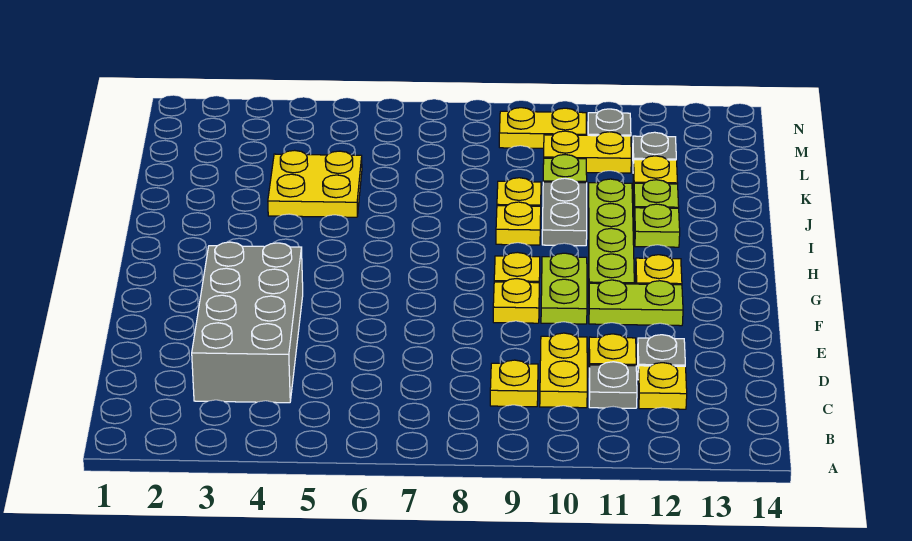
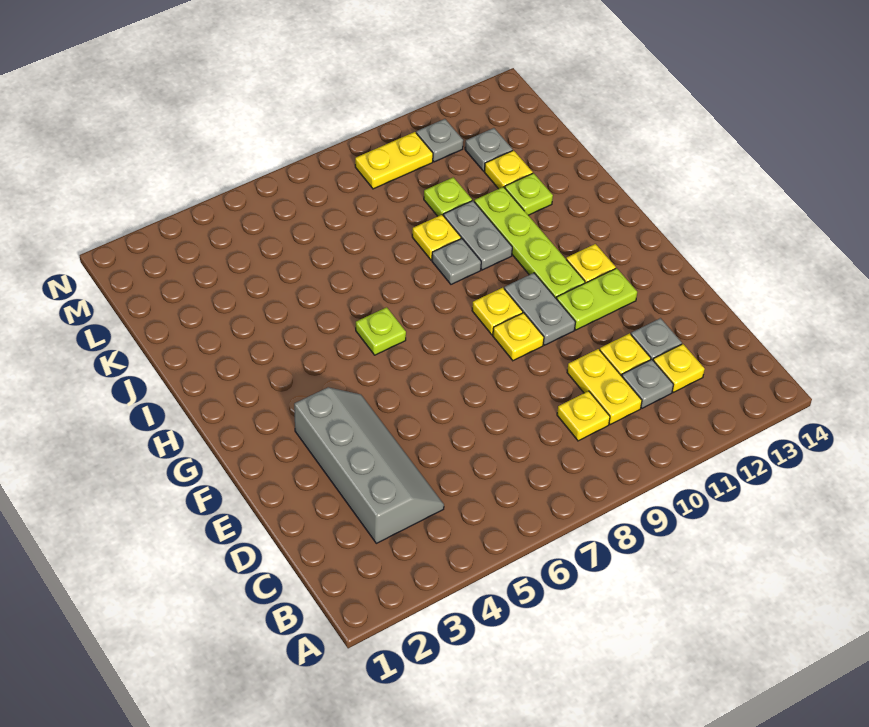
grey brick C3:F4 level 1 -> grey slope C3:F4 level 1 top 3
lime plate F10:G10 level 1 -> grey plate F10:G10 level 1
yellow plate I9 level 1 -> grey plate I9 level 1
lime plate I12 level 1 -> lime plate H6 level 1
yellow plate J4:K5 level 1 -> none
yellow plate L10:L11 level 1 -> none

